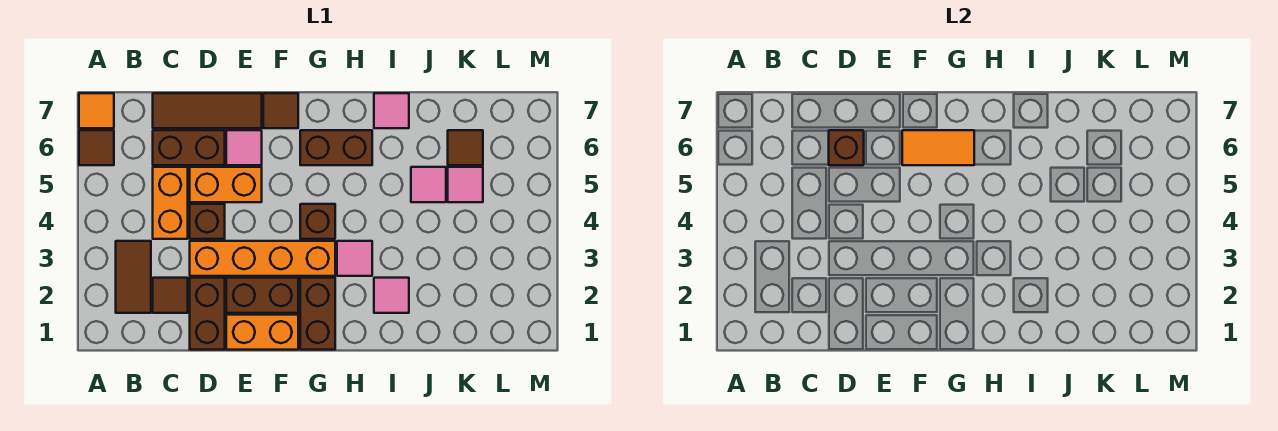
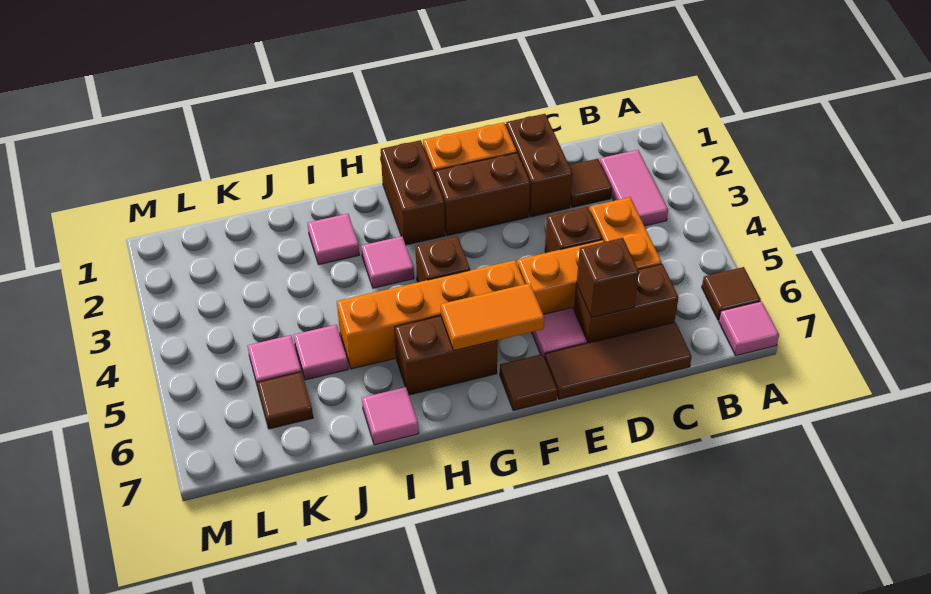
orange tile A7 level 1 -> pink tile A7 level 1
brown tile B2:B3 level 1 -> pink tile B2:B3 level 1
orange brick D3:G3 level 1 -> orange brick F5:I5 level 1

